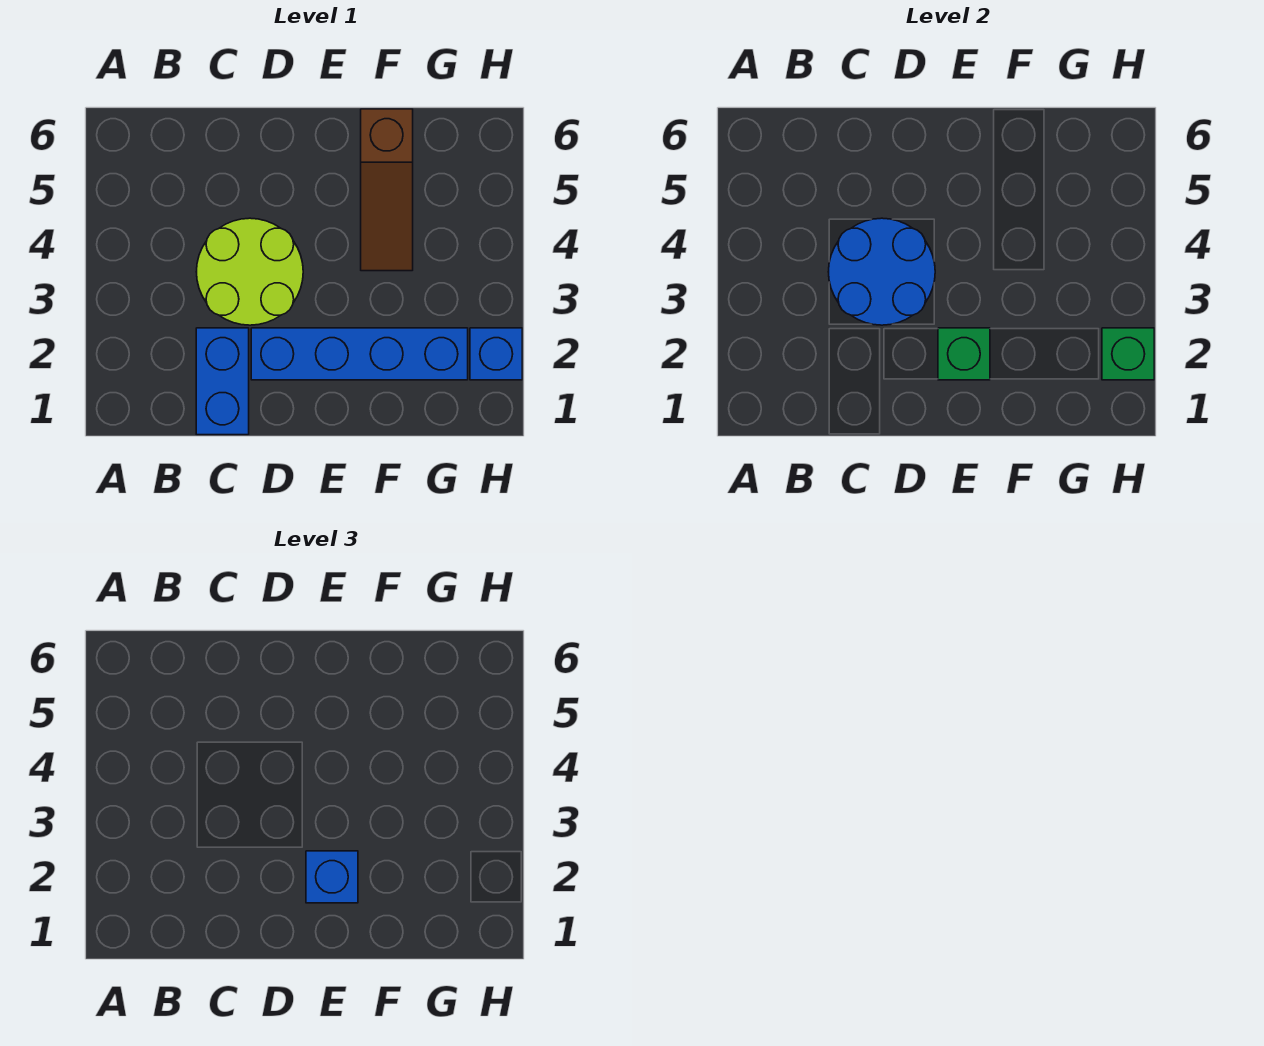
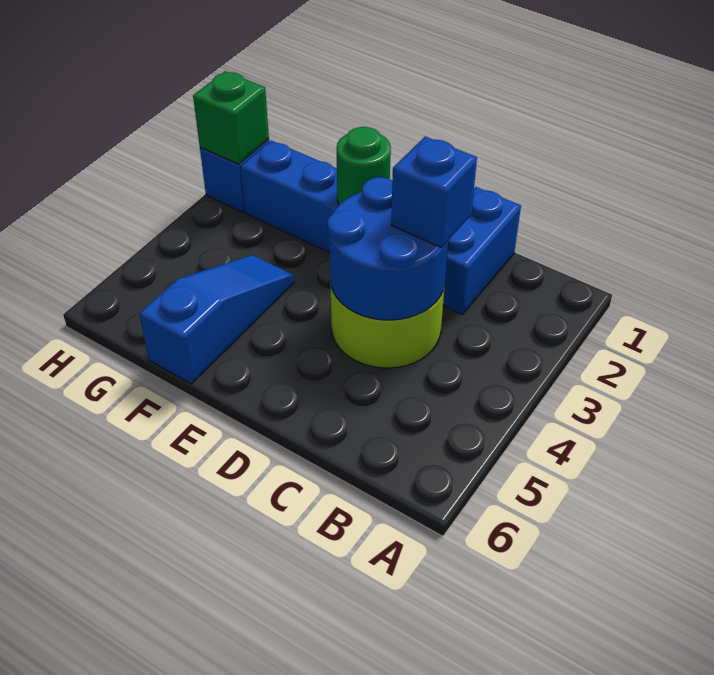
green brick E2 level 2 -> green round brick E2 level 2
blue brick E2 level 3 -> blue brick C3 level 3
brown slope F4:F6 level 1 top 6 -> blue slope F4:F6 level 1 top 6

